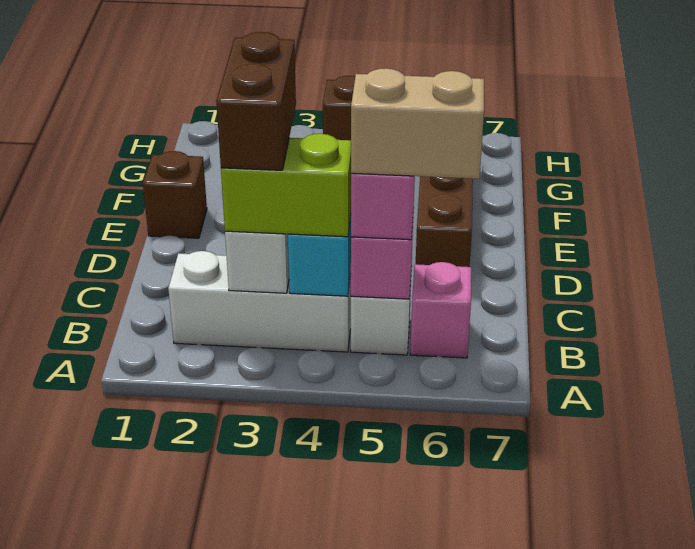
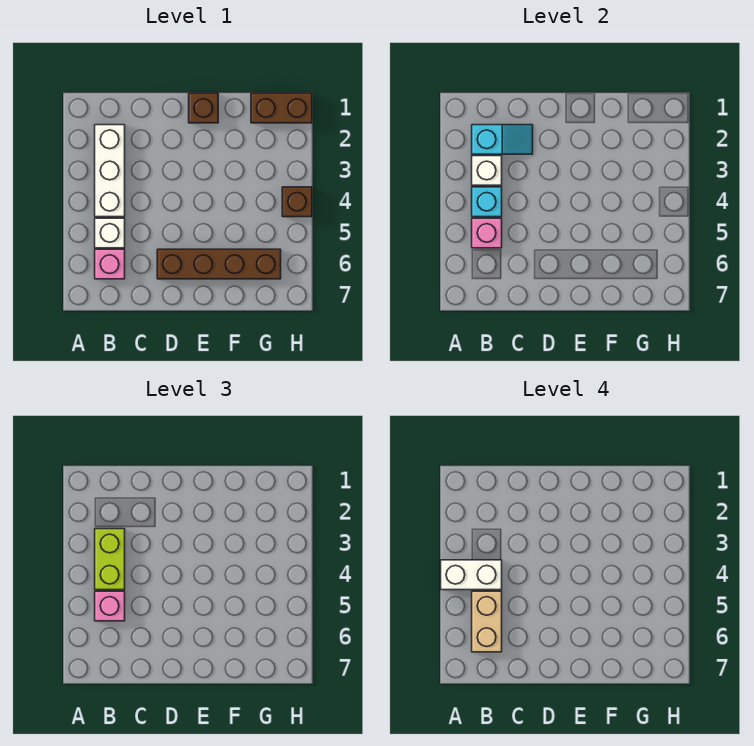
none -> white brick A4:B4 level 4
none -> cyan slope B2:C2 level 2 top B
brown brick B3:C3 level 4 -> brown brick G1:H1 level 1

